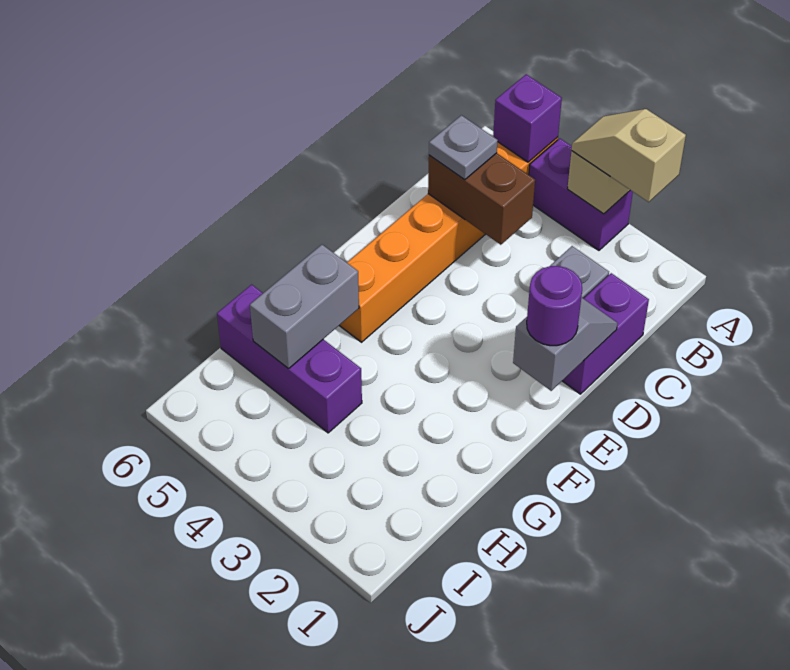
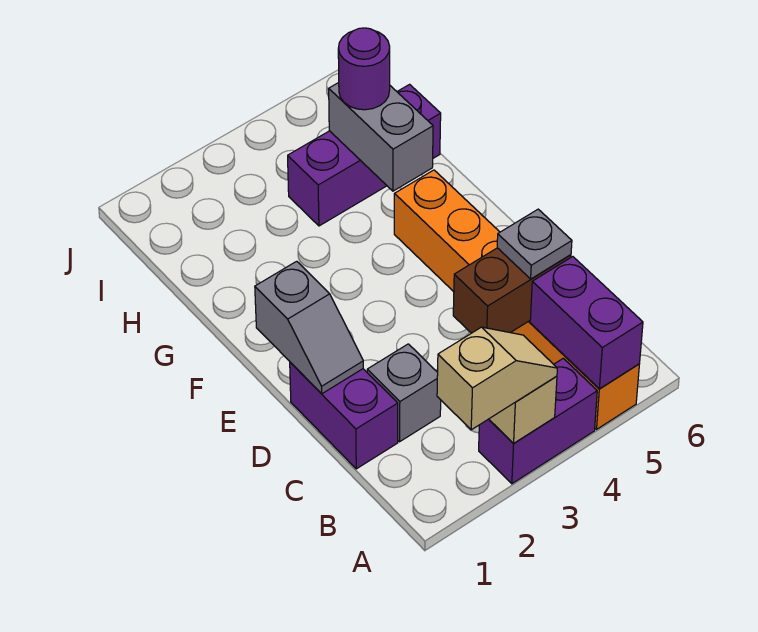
purple brick A5 level 2 -> purple brick A5:B5 level 2
purple round brick E1 level 3 -> purple round brick H5 level 3

